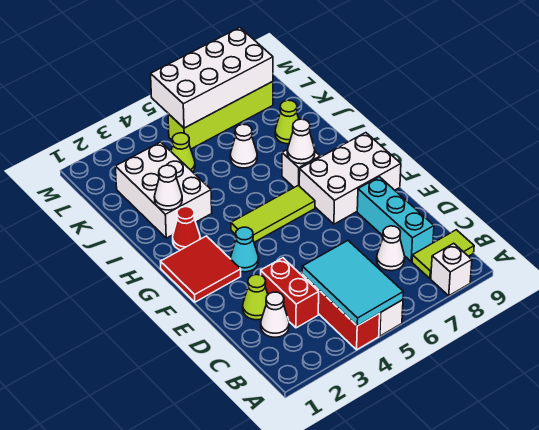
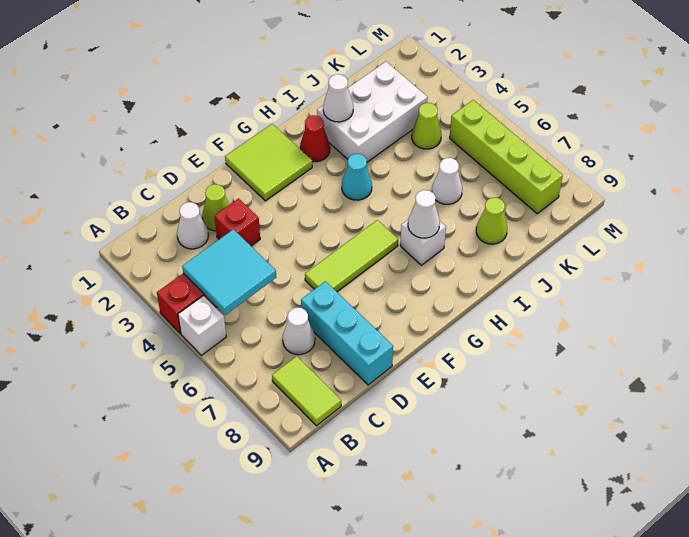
cyan tile A4:C5 level 2 -> cyan tile B4:C5 level 2
white brick A8 level 1 -> none
red brick C3:D3 level 1 -> red brick D3 level 1
cyan brick C8:E8 level 1 -> cyan brick D7:D9 level 1
red tile F1:G2 level 1 -> lime tile F1:G2 level 1
cyan cone F3 level 1 -> cyan cone H4 level 1
white brick F7:G9 level 1 -> none
lime tile G4:G6 level 1 -> lime tile E6:G6 level 1
white brick L5:M8 level 2 -> none

